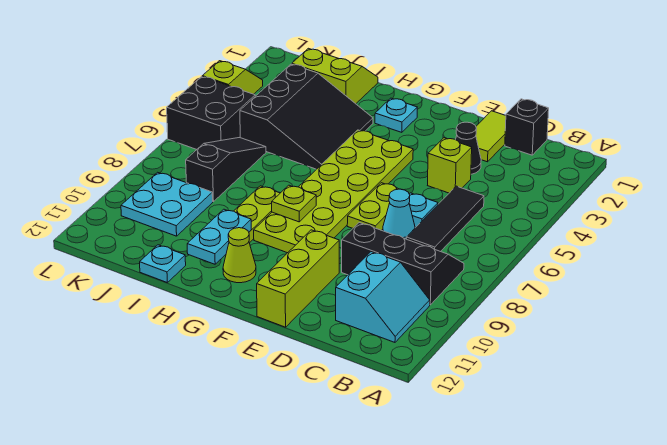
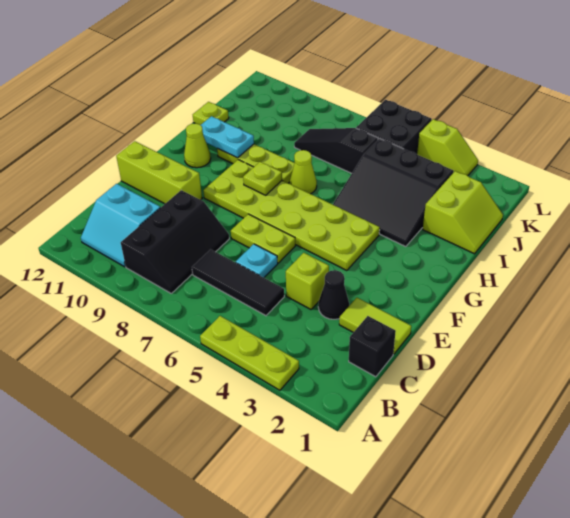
none -> lime plate A3:A5 level 1
cyan cone D7 level 1 -> none
cyan plate G2 level 1 -> none
none -> lime cone H7 level 1
cyan plate I12 level 1 -> lime plate I12 level 1
black slope J6:J8 level 1 top 8 -> black slope J6:J8 level 1 top 6
cyan plate J9:K10 level 1 -> none

